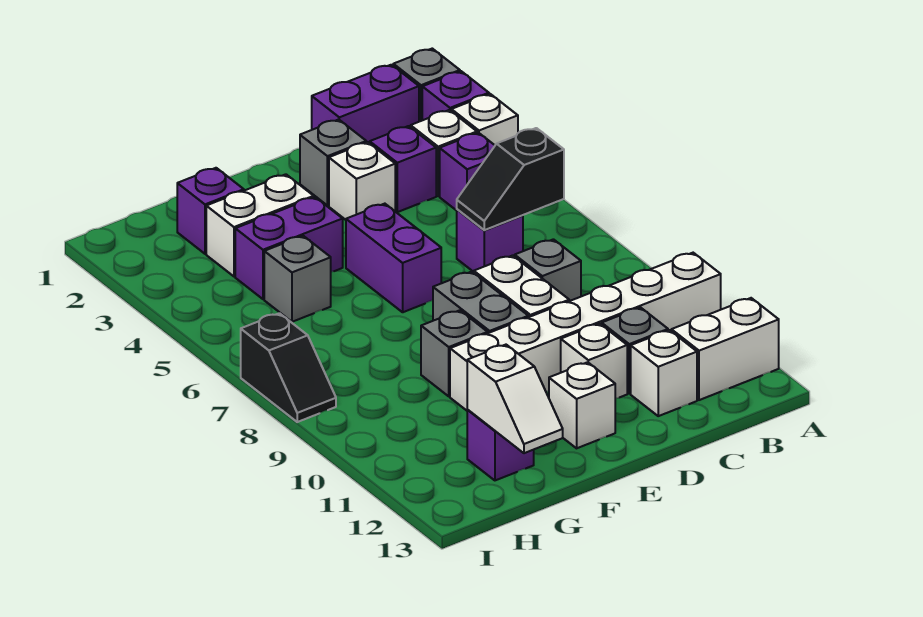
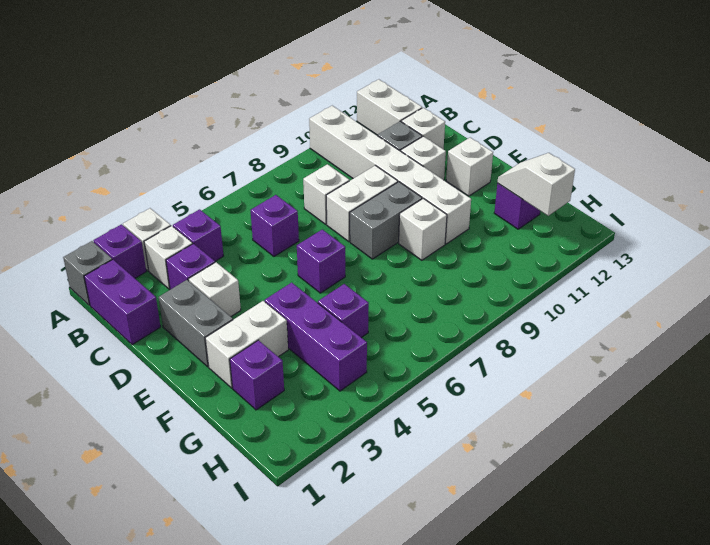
black slope B6:C6 level 2 top B -> none
grey brick C8 level 1 -> white brick C8 level 1
grey brick D2 level 1 -> grey brick D2:E2 level 1
purple brick E5:E6 level 1 -> purple brick E6 level 1
white brick F3:G3 level 1 -> white brick F2:F3 level 1
purple brick F4:G4 level 1 -> purple brick F4:H4 level 1
grey brick F9 level 1 -> white brick F9 level 1
grey brick G5 level 1 -> purple brick G5 level 1
white slope G12:G13 level 2 top 12 -> white slope G12:H12 level 2 top H
black slope I7:I8 level 1 top 7 -> none

